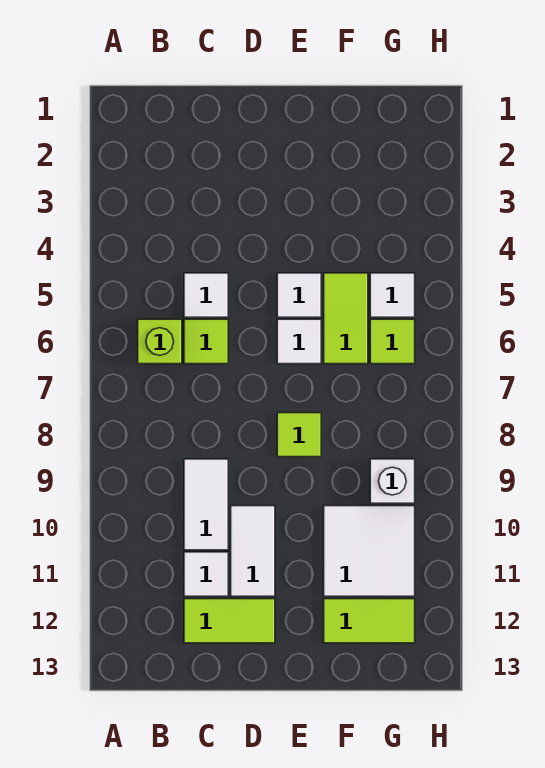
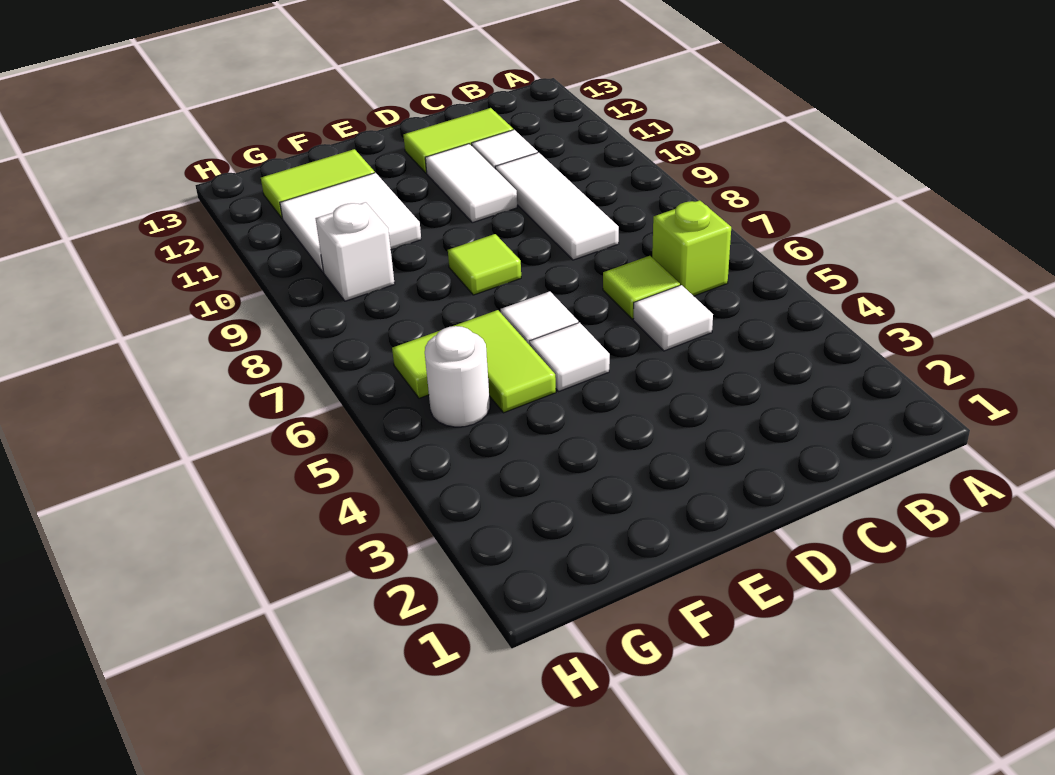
white tile C9:C10 level 1 -> white tile C8:C10 level 1
white tile G5 level 1 -> white round brick G5 level 1

